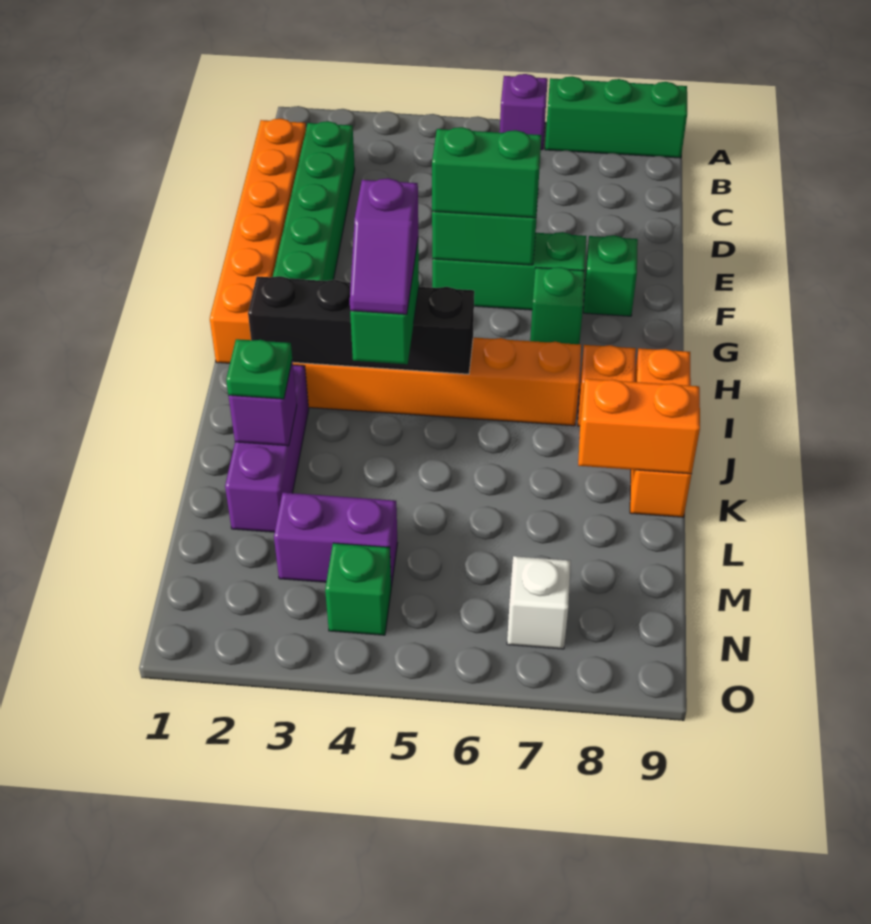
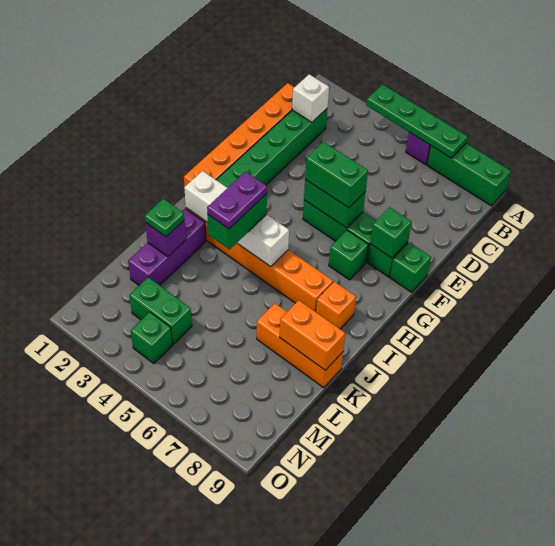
none -> green plate A4:A7 level 2
none -> green brick F8 level 2
none -> green brick F9 level 1
black brick I2:I5 level 2 -> white brick I2:I5 level 2
purple slope I4:J4 level 4 top I -> purple plate I4:J4 level 4
orange brick I9:K9 level 1 -> orange brick K7:K9 level 1
purple brick M3:M4 level 1 -> green brick M3:M4 level 1
white brick N7 level 1 -> white brick C2 level 2

